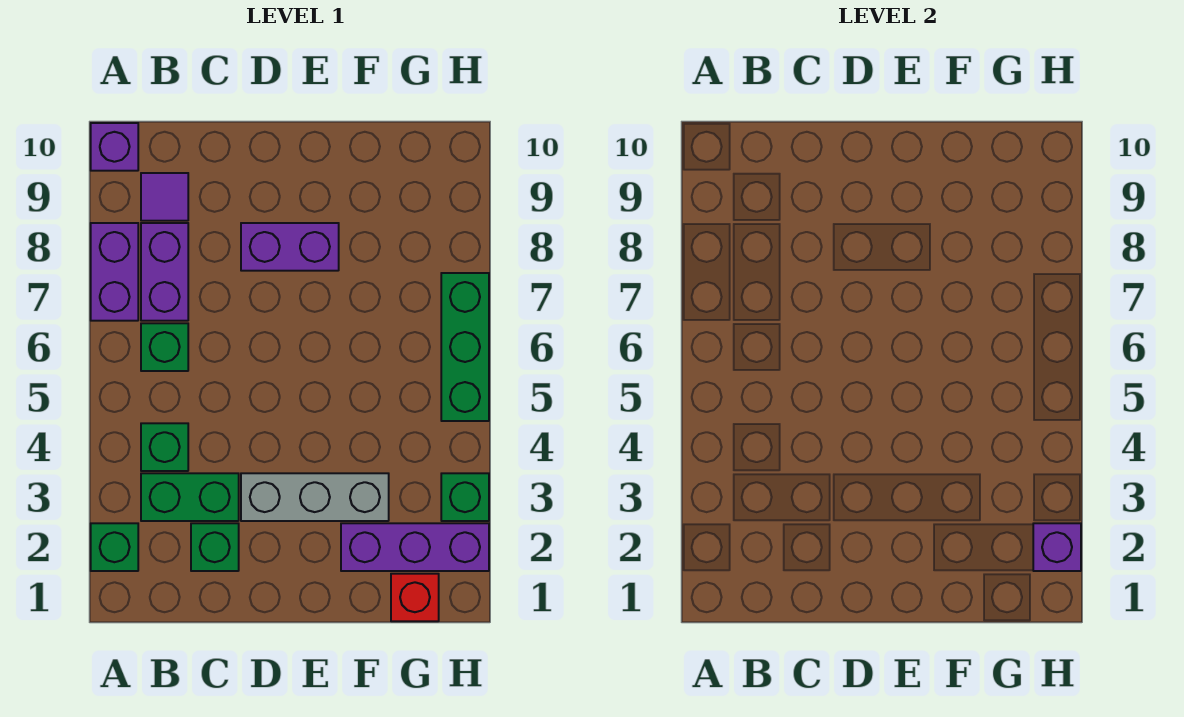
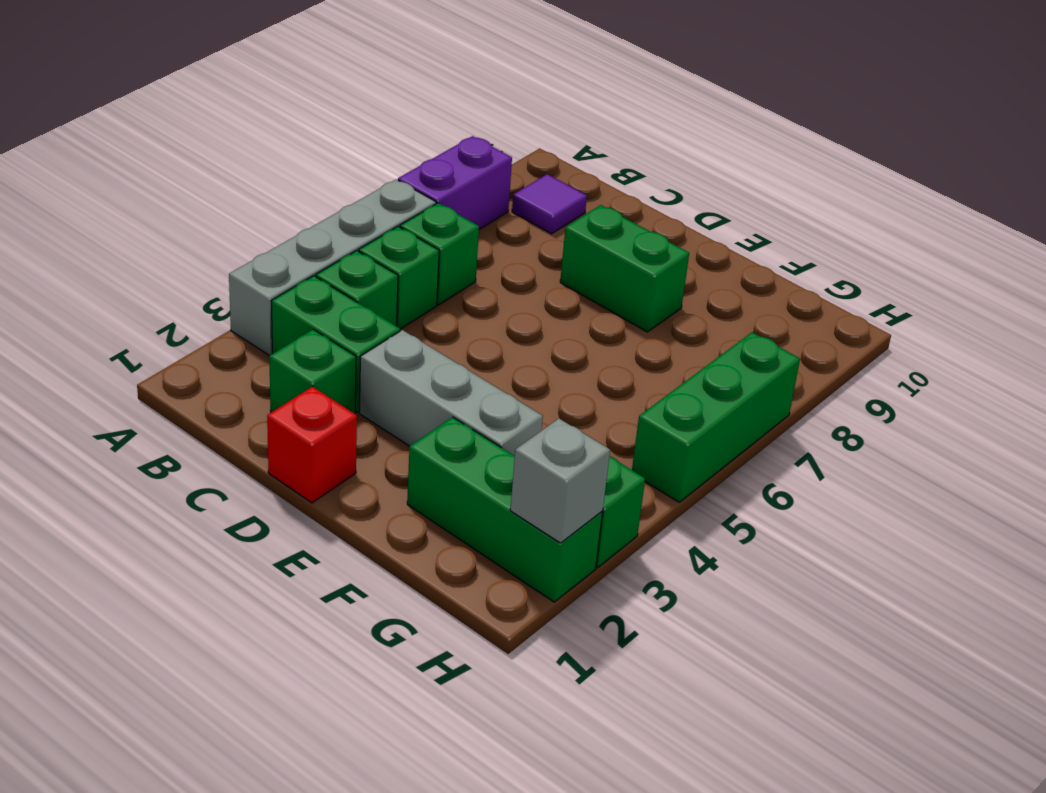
green brick A2 level 1 -> green brick B5 level 1
none -> grey brick A3:A6 level 1
purple brick A10 level 1 -> none
purple brick B7:B8 level 1 -> none
purple brick D8:E8 level 1 -> green brick D8:E8 level 1
purple brick F2:H2 level 1 -> green brick F2:H2 level 1
red brick G1 level 1 -> red brick D1 level 1
purple brick H2 level 2 -> grey brick H2 level 2

